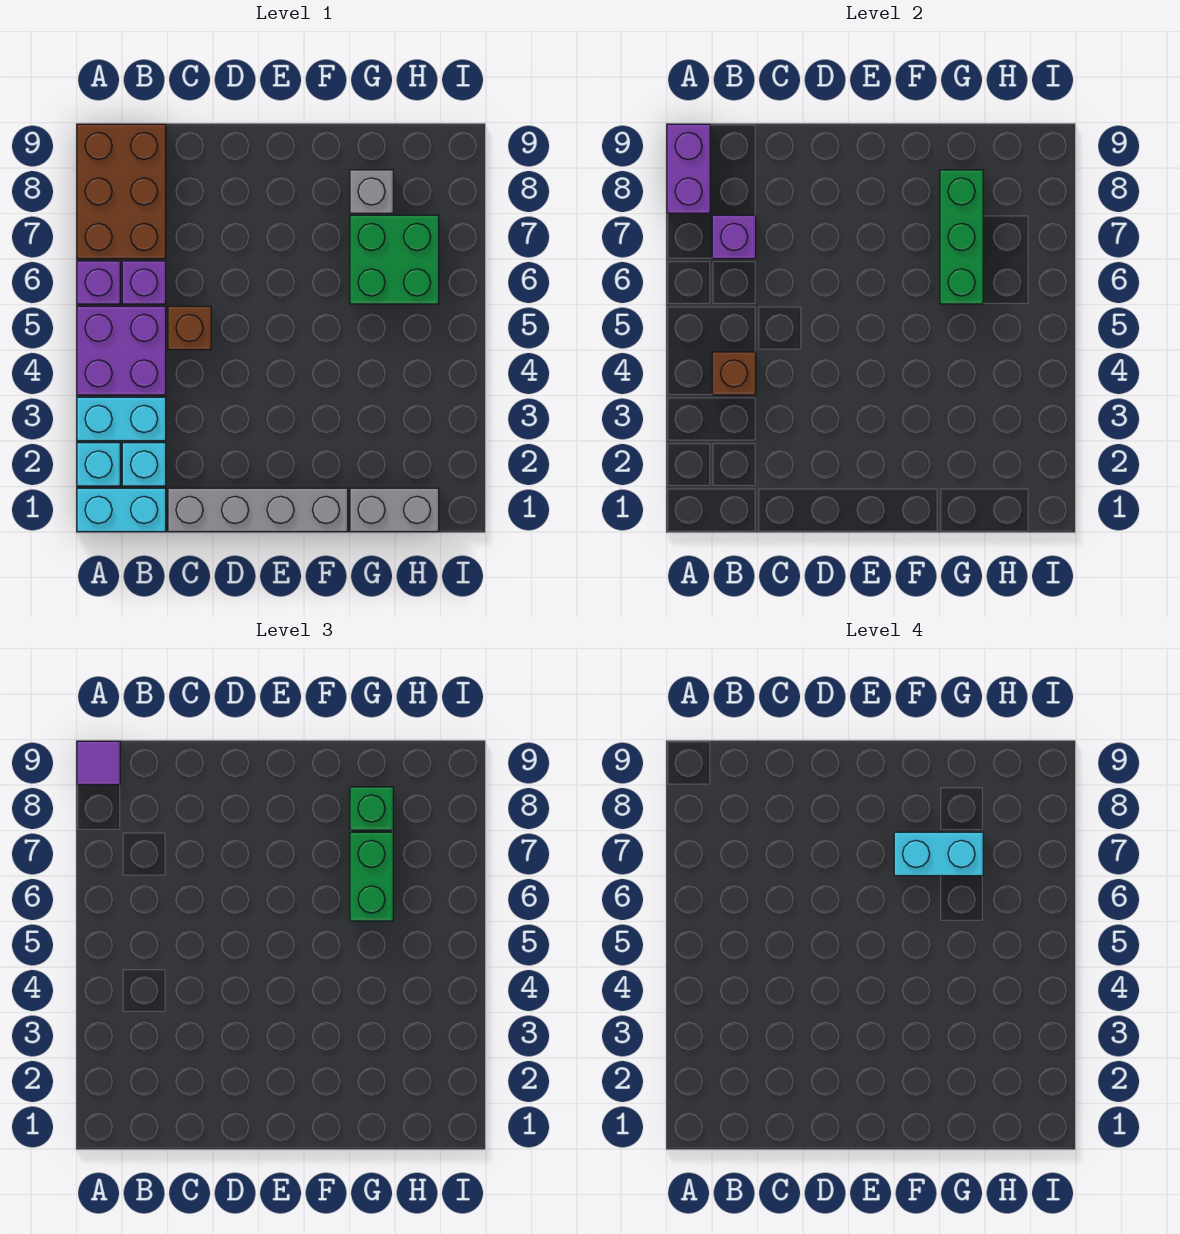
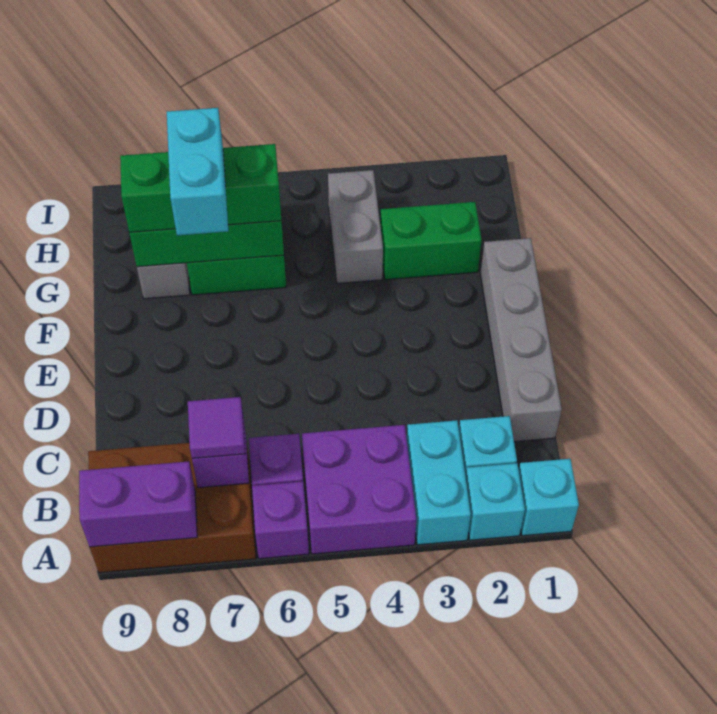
cyan brick A1:B1 level 1 -> cyan brick A1 level 1
purple tile A9 level 3 -> purple tile B7 level 3
brown brick B4 level 2 -> none
brown brick C5 level 1 -> none
grey brick G1:H1 level 1 -> grey brick G4:H4 level 1
none -> green brick G2:G3 level 1

